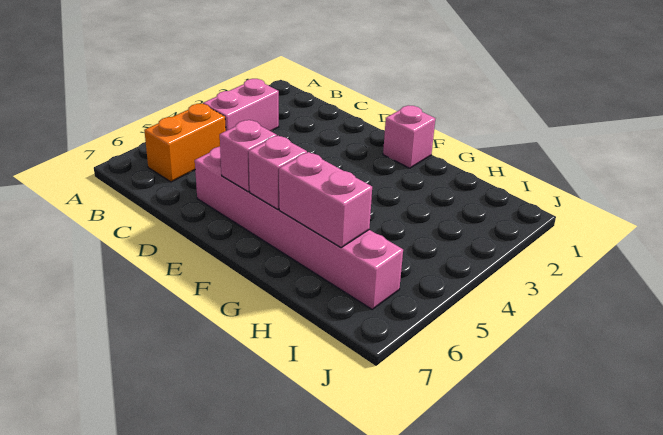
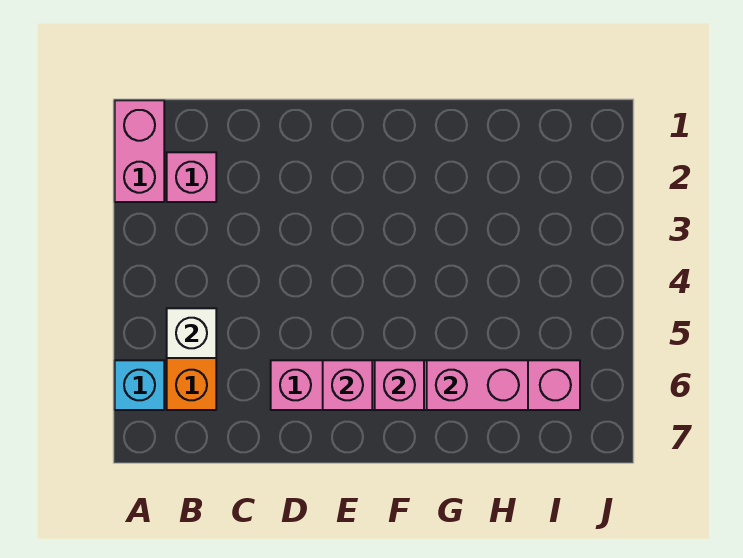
none -> cyan brick A6 level 1
pink brick B3:B4 level 1 -> pink brick A1:A2 level 1
none -> white brick B5 level 2
pink brick F1 level 1 -> pink brick B2 level 1

